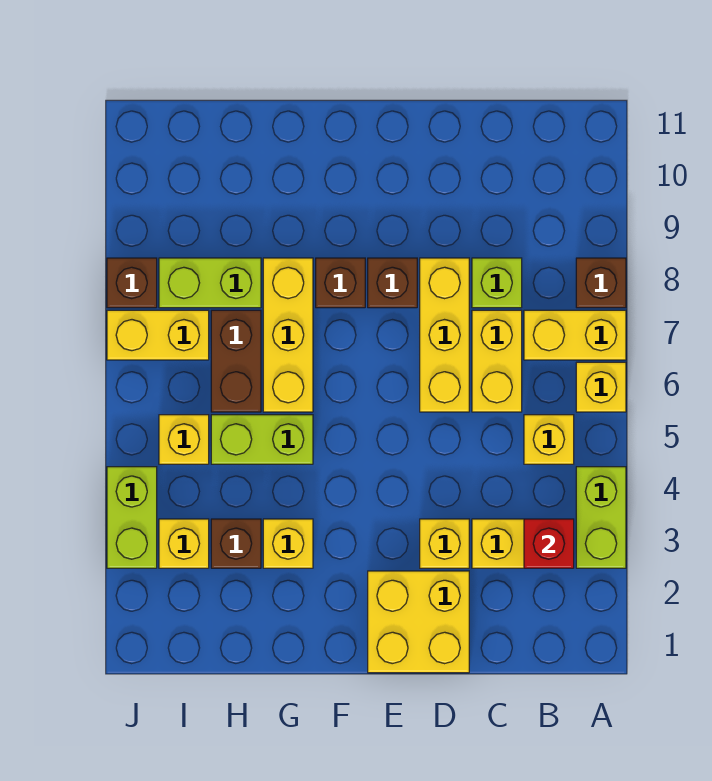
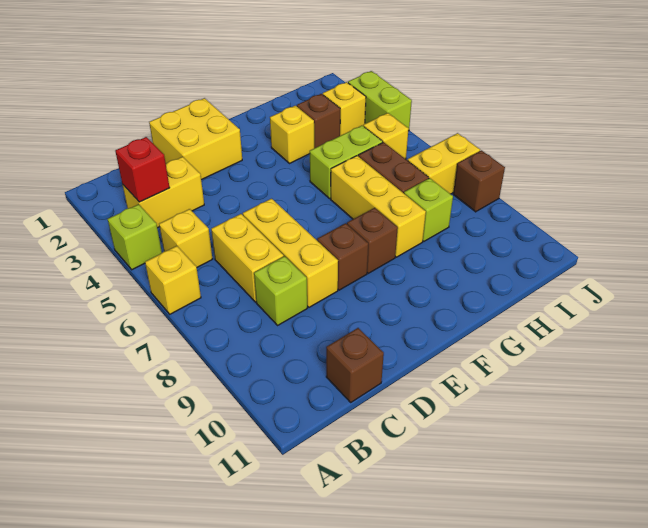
lime brick A3:A4 level 1 -> lime brick A4 level 1
yellow brick A7:B7 level 1 -> none
brown brick A8 level 1 -> brown brick C11 level 1
yellow brick D3 level 1 -> none
lime brick H8:I8 level 1 -> lime brick H8 level 1

